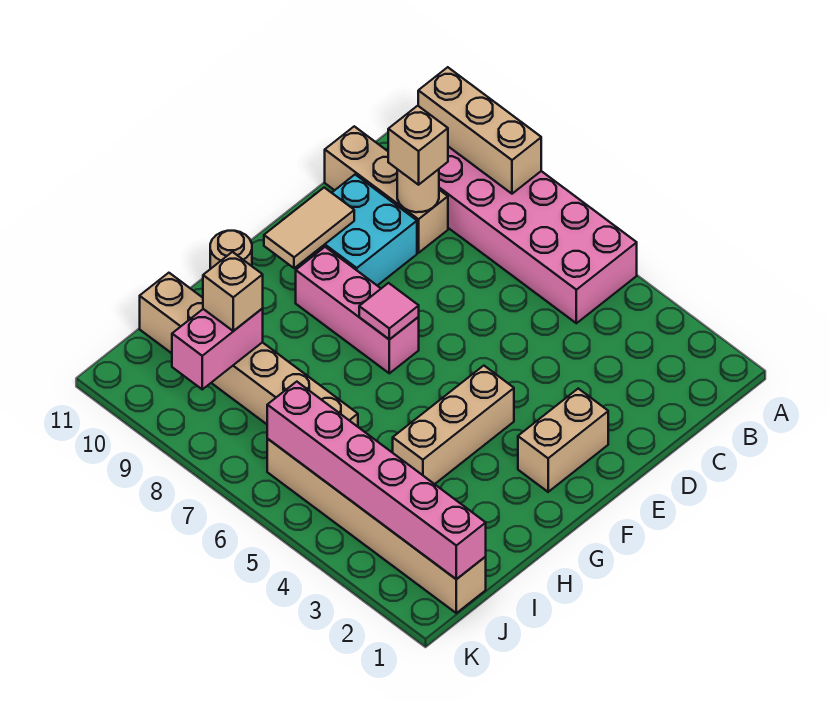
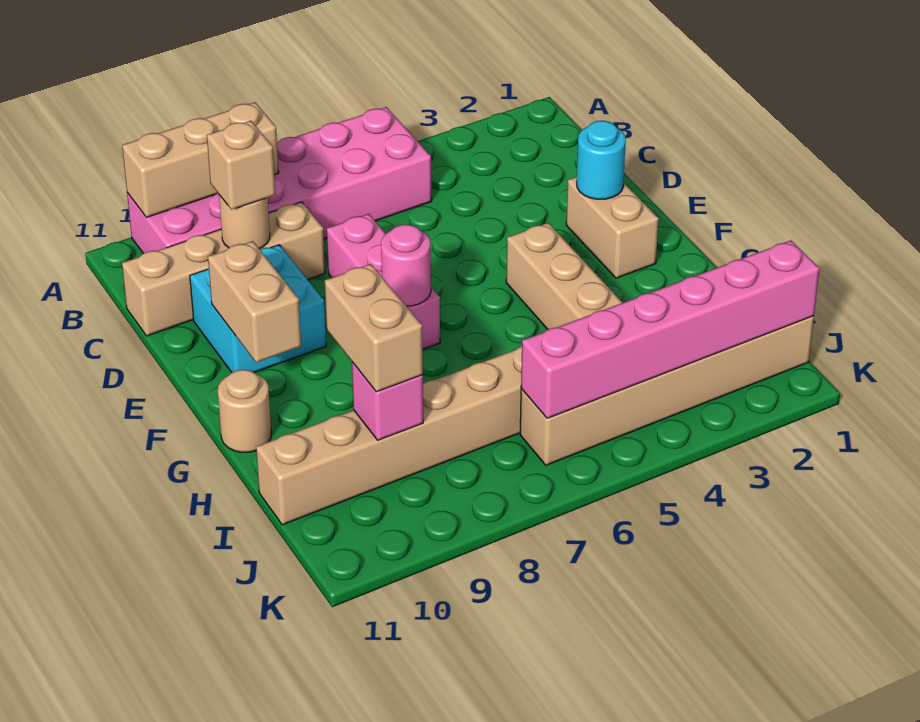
tan brick C9:C11 level 1 -> tan brick C8:C11 level 1
none -> cyan round brick E2 level 2
tan tile E10:F10 level 2 -> tan brick E10:F10 level 2
pink brick F7:F9 level 1 -> pink brick D7:F7 level 1
pink tile F7 level 2 -> pink round brick F7 level 2
pink brick I9:J9 level 2 -> pink brick I9 level 2
tan brick I9 level 3 -> tan brick H9:I9 level 3

